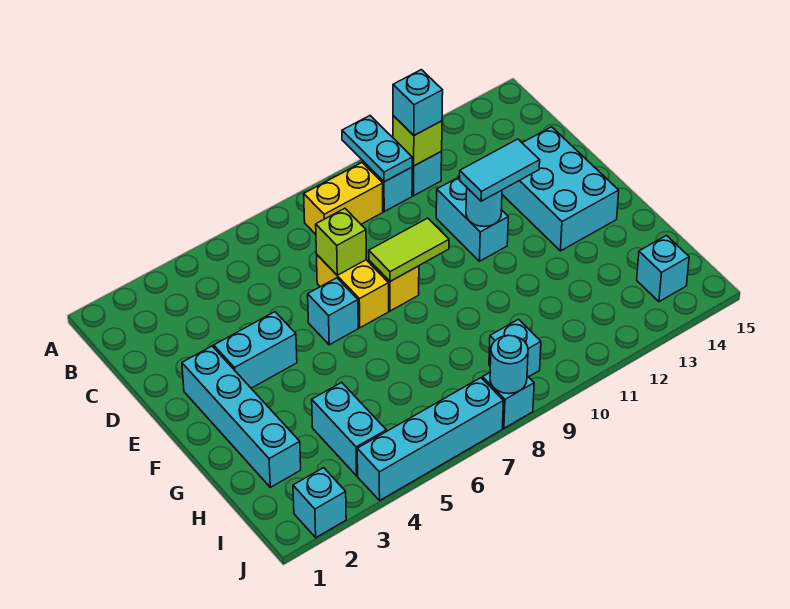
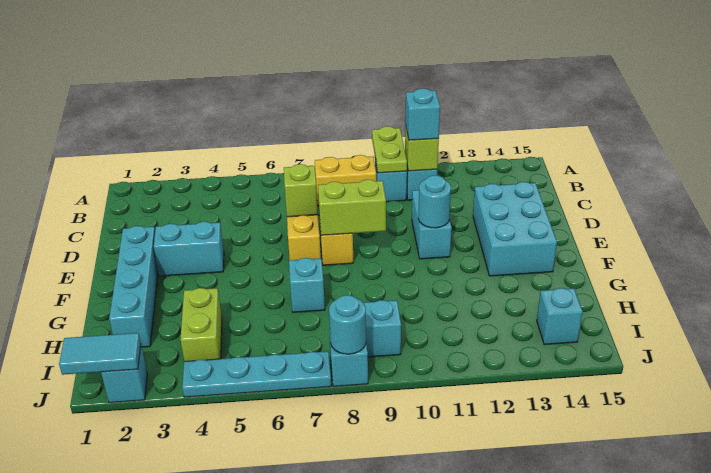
cyan plate A10:B10 level 2 -> lime plate A10:B10 level 2
cyan brick E6 level 1 -> cyan brick G7 level 1
lime tile E8:E9 level 2 -> lime brick E8:E9 level 2
cyan tile E11:E12 level 3 -> cyan tile J1:J2 level 2
cyan brick H4:I4 level 1 -> lime brick H4:I4 level 1
cyan brick J4:J7 level 1 -> cyan plate J4:J7 level 1

